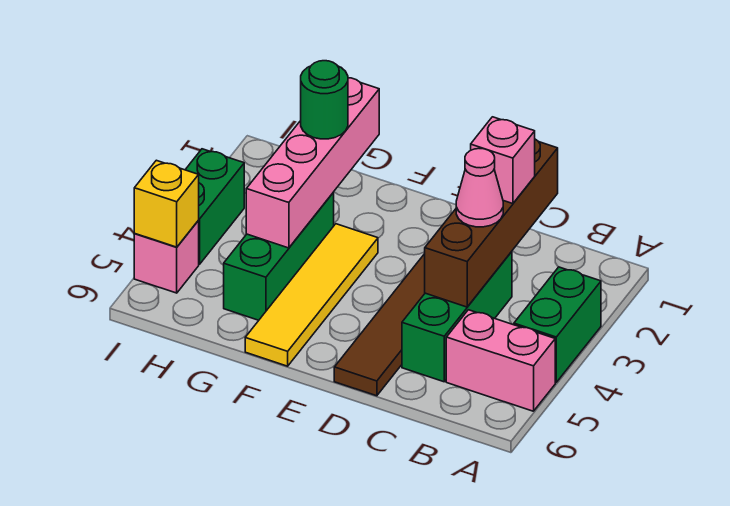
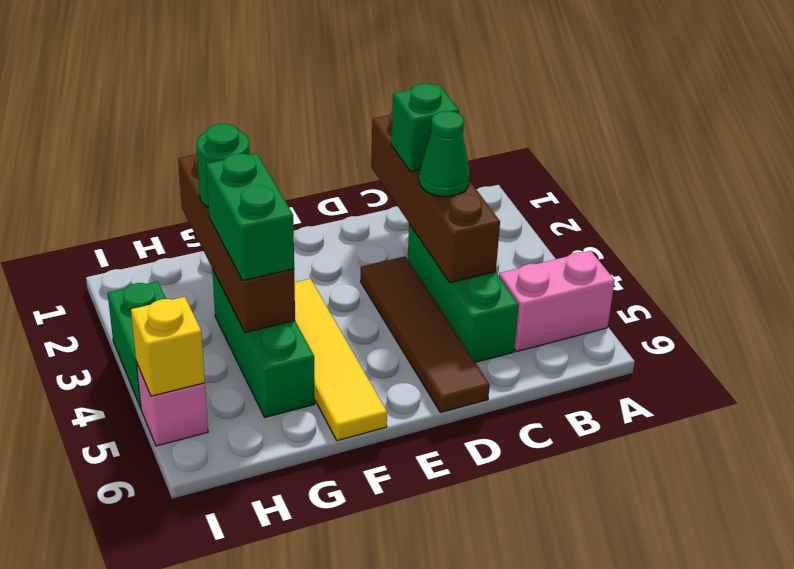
green brick A3:A4 level 1 -> green brick G3:G4 level 3
pink brick C2 level 3 -> green brick C2 level 3
pink cone C3 level 3 -> green cone C3 level 3
pink brick G1:G4 level 2 -> brown brick G1:G4 level 2

